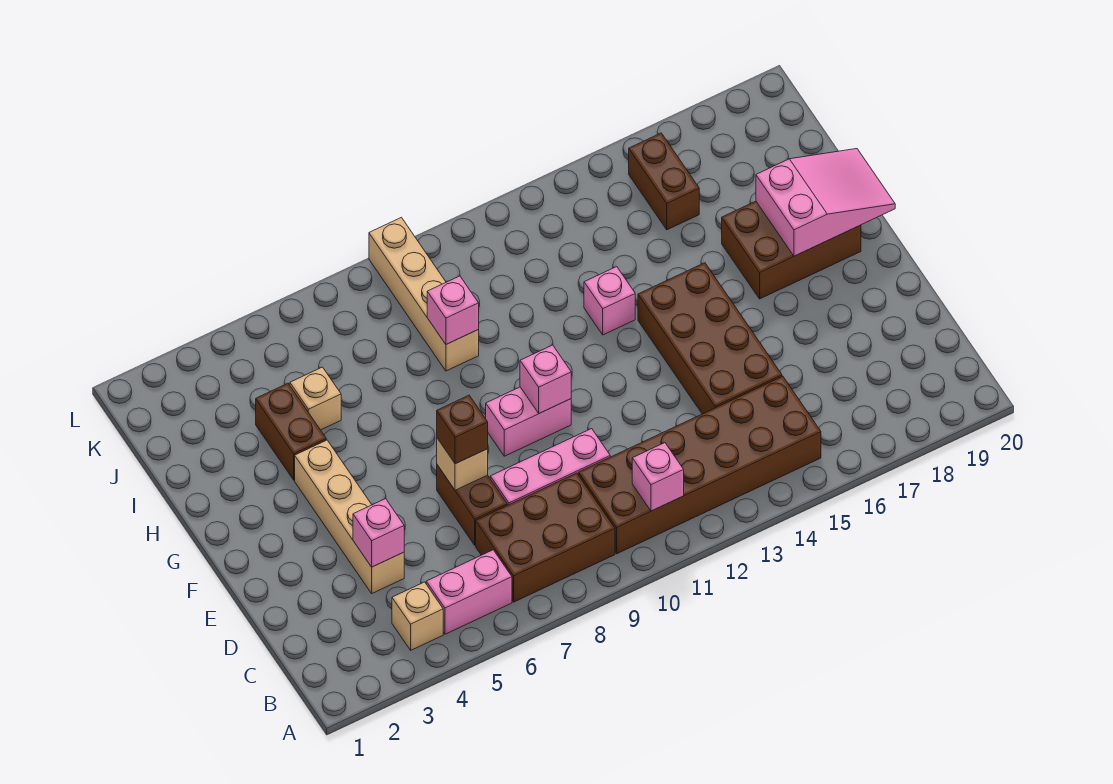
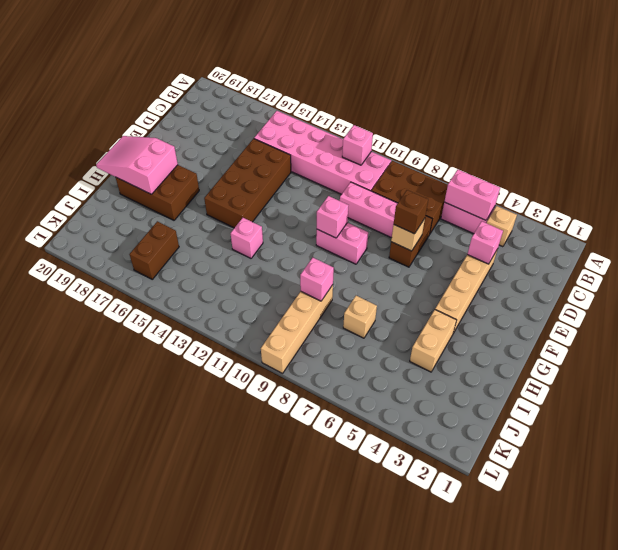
none -> pink brick B5:B6 level 2
brown brick B10:C15 level 1 -> pink brick B10:C15 level 1
brown brick H4:I4 level 1 -> tan brick H4:I4 level 1
tan brick I5 level 1 -> tan brick I7 level 1

